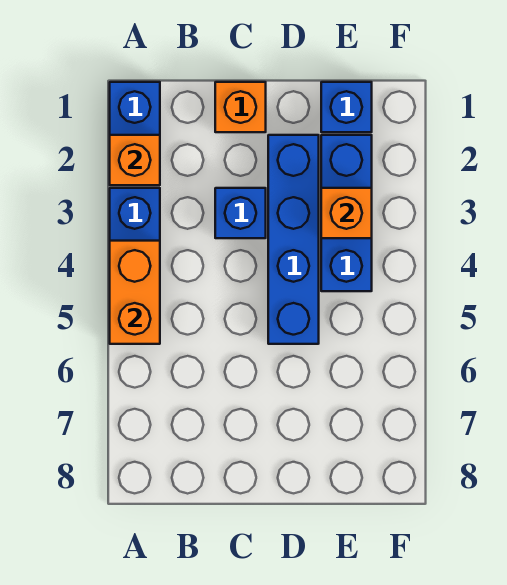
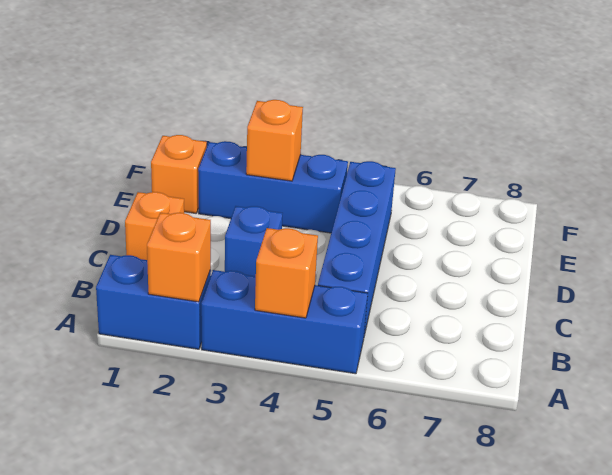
orange brick A4:A5 level 2 -> orange brick A4 level 2
blue brick D2:D5 level 1 -> blue brick B5:E5 level 1
blue brick E1 level 1 -> orange brick E1 level 1

